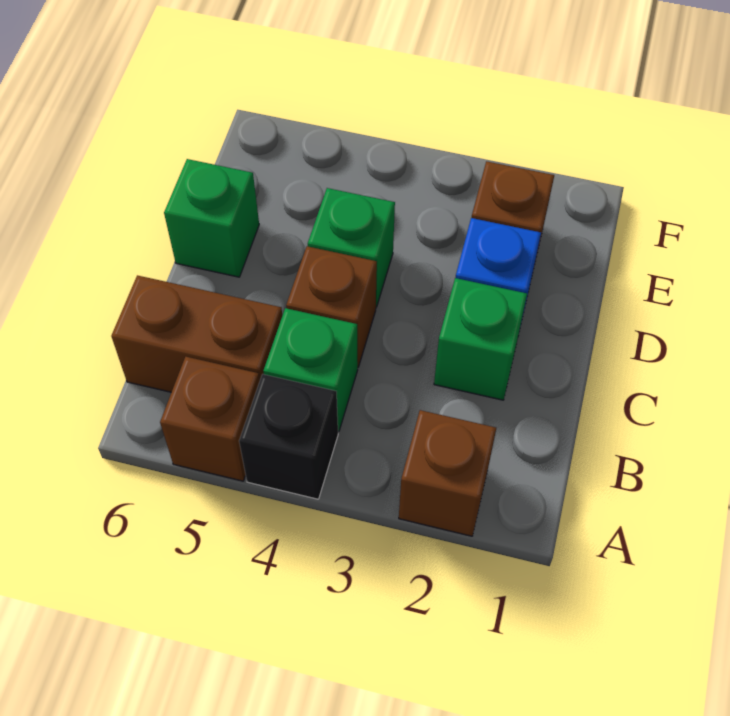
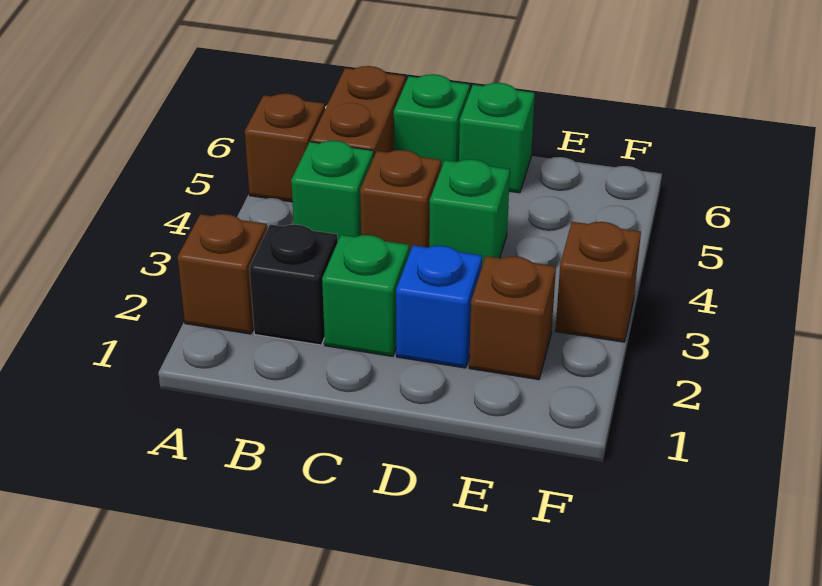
black brick A4 level 1 -> black brick B2 level 1
none -> green brick C6 level 1
none -> brown brick F3 level 1

